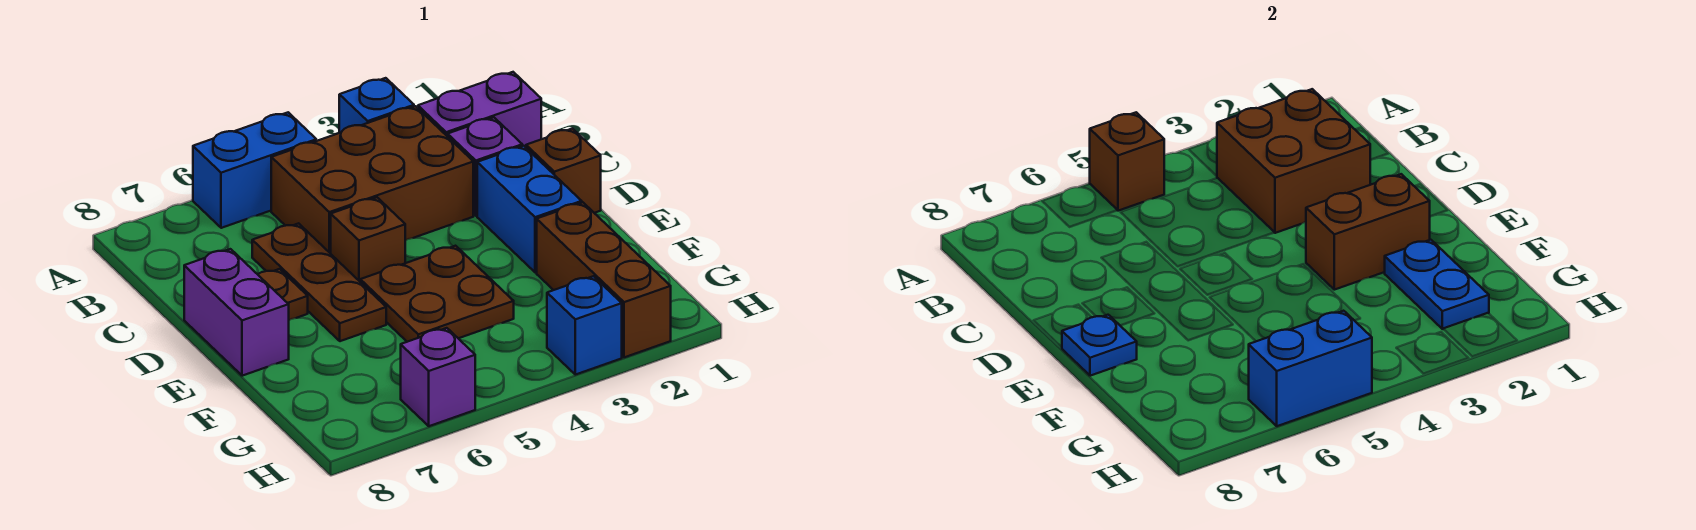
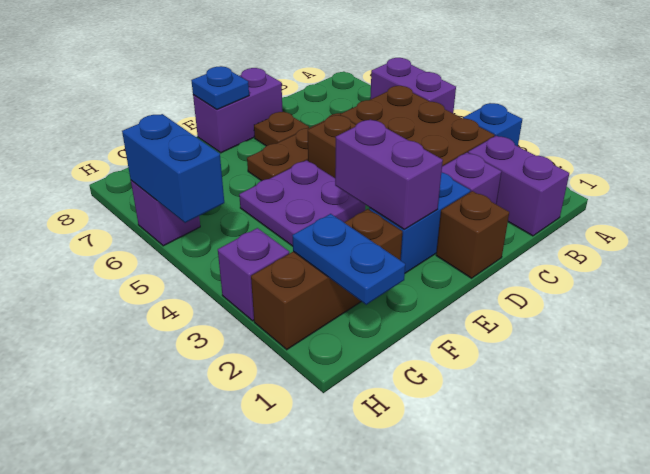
blue brick A5:A6 level 1 -> purple brick A5:A6 level 1
brown brick A5 level 2 -> none
brown brick B2:C3 level 2 -> none
brown brick E2:E3 level 2 -> purple brick E2:E3 level 2
brown plate E4:F5 level 1 -> purple plate E4:F5 level 1
blue plate F2:G2 level 2 -> blue plate G1:G2 level 2
blue brick H3 level 1 -> purple brick H3 level 1

